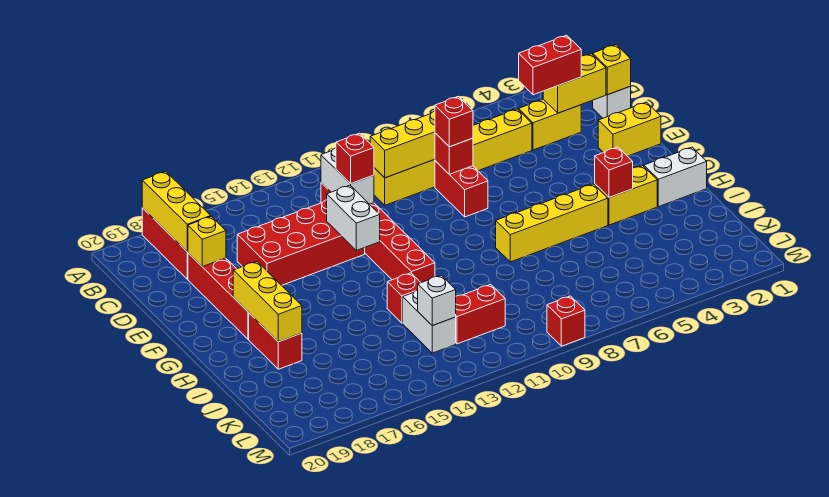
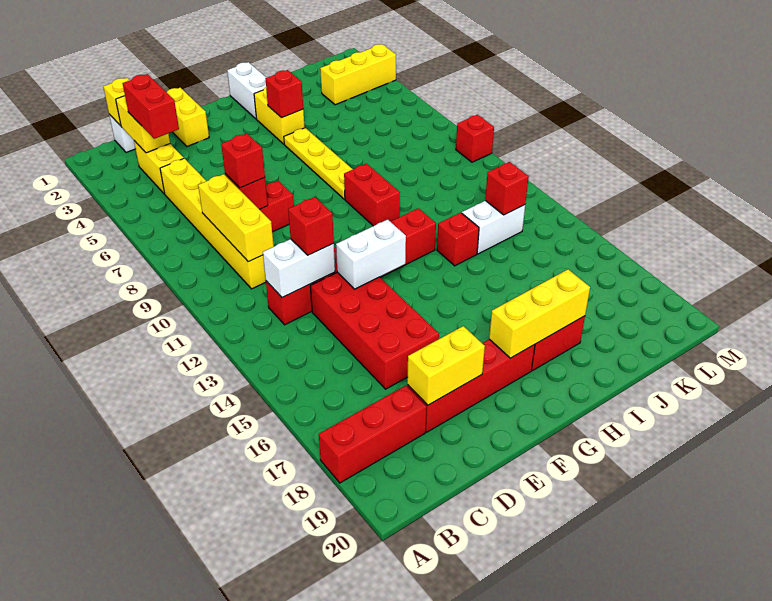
yellow brick A18:C18 level 2 -> yellow brick K3:M3 level 1
yellow brick D18 level 2 -> yellow brick D18:E18 level 2
yellow brick H5:H8 level 1 -> yellow plate H5:H8 level 1
red brick K11:K12 level 1 -> red brick H9:H10 level 1
white brick K13 level 2 -> red brick K13 level 2

